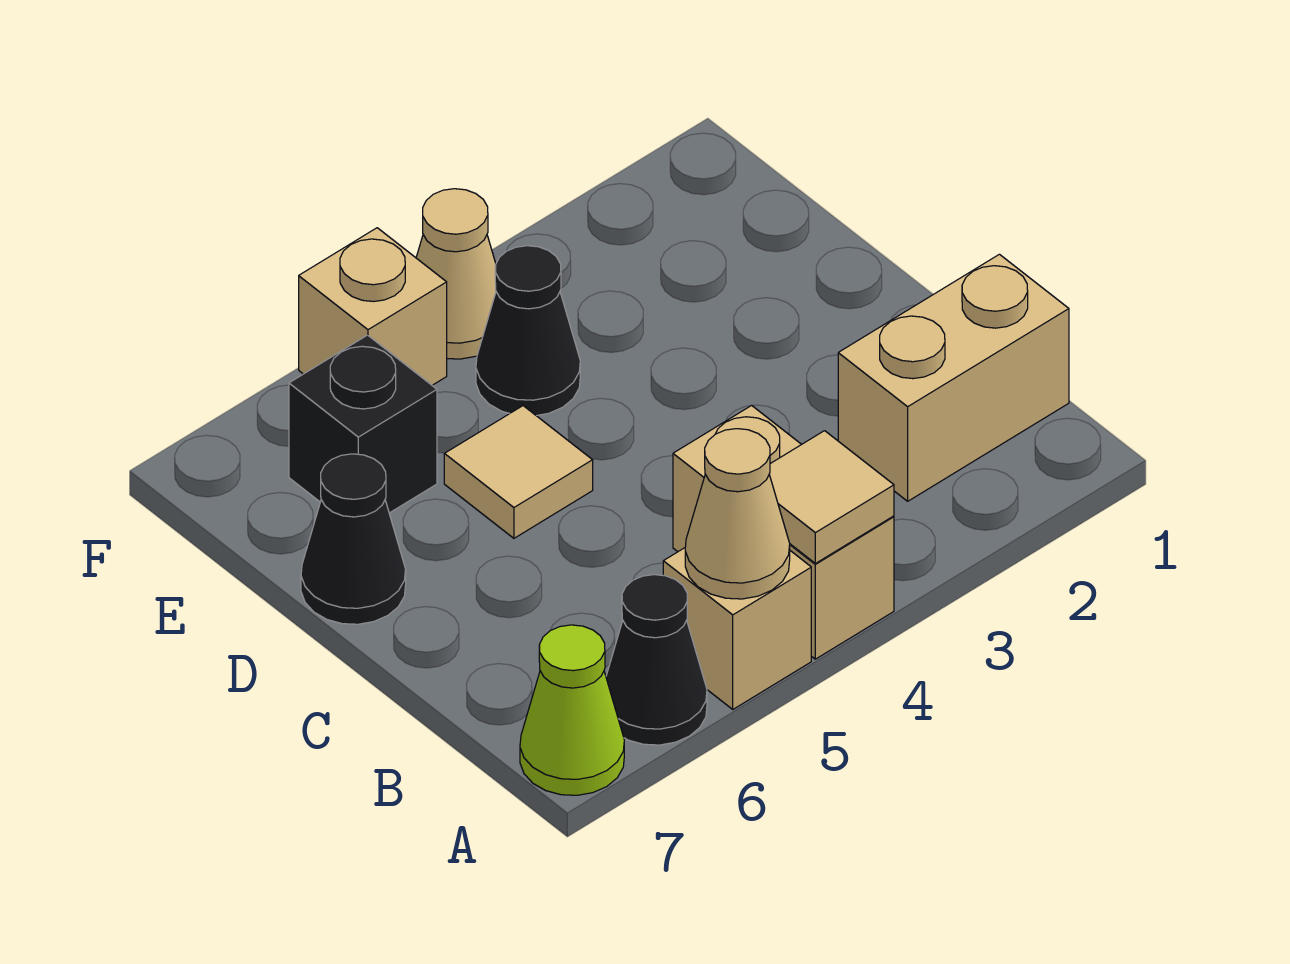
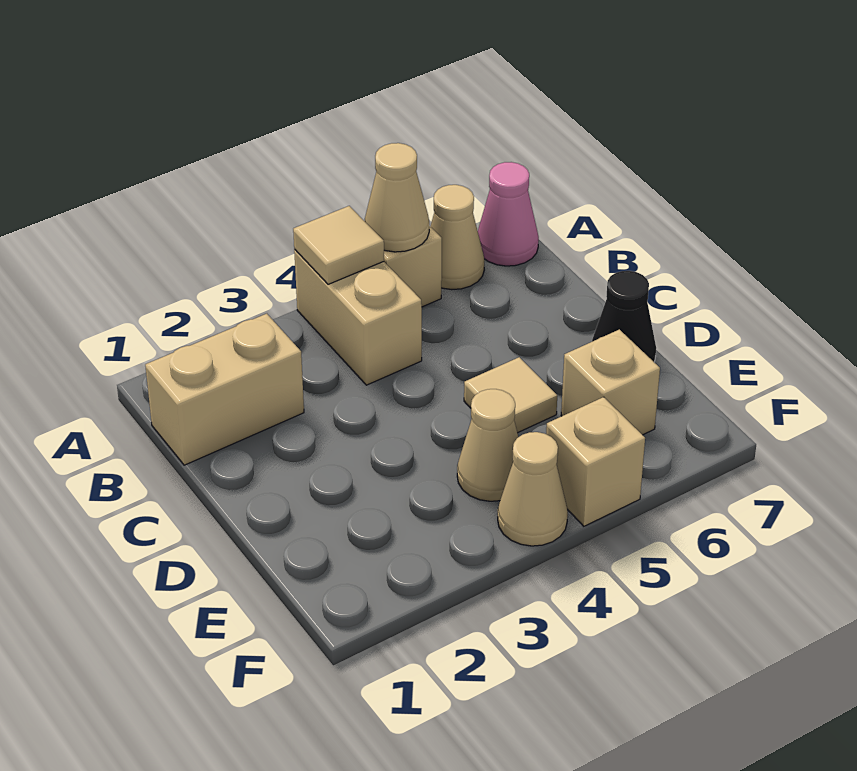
black cone A6 level 1 -> tan cone A6 level 1
lime cone A7 level 1 -> pink cone A7 level 1
black cone E4 level 1 -> tan cone E4 level 1
black brick E6 level 1 -> tan brick E6 level 1

